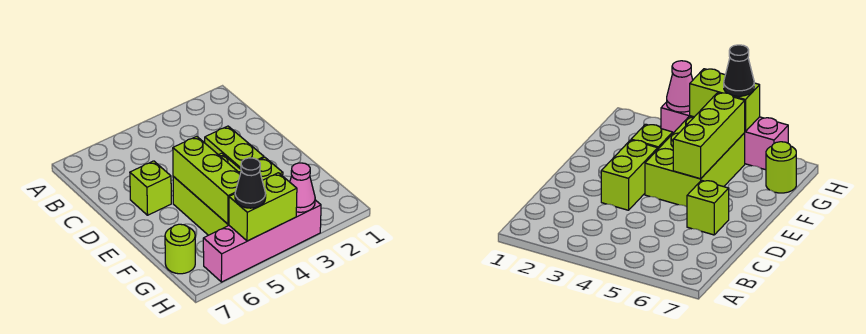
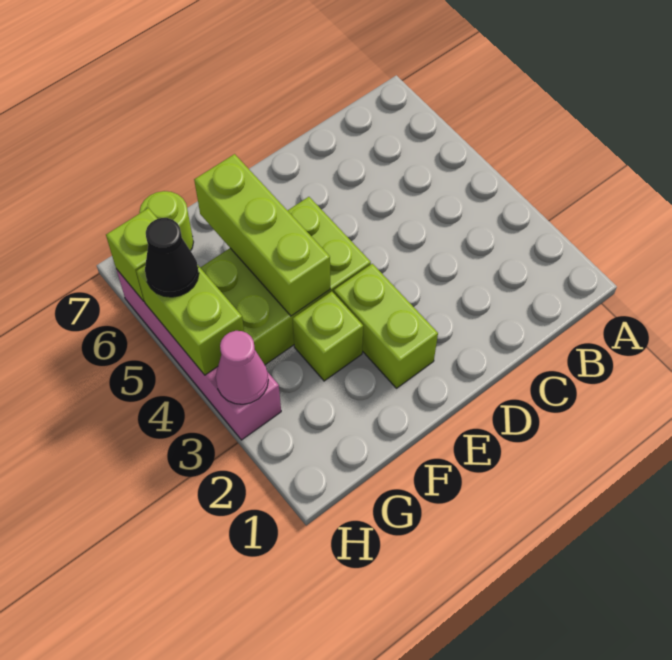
lime brick D3:E3 level 1 -> lime brick E2:E3 level 1
lime brick D6 level 1 -> lime brick H6 level 2
lime brick E5:G5 level 2 -> lime brick F4:F6 level 2

